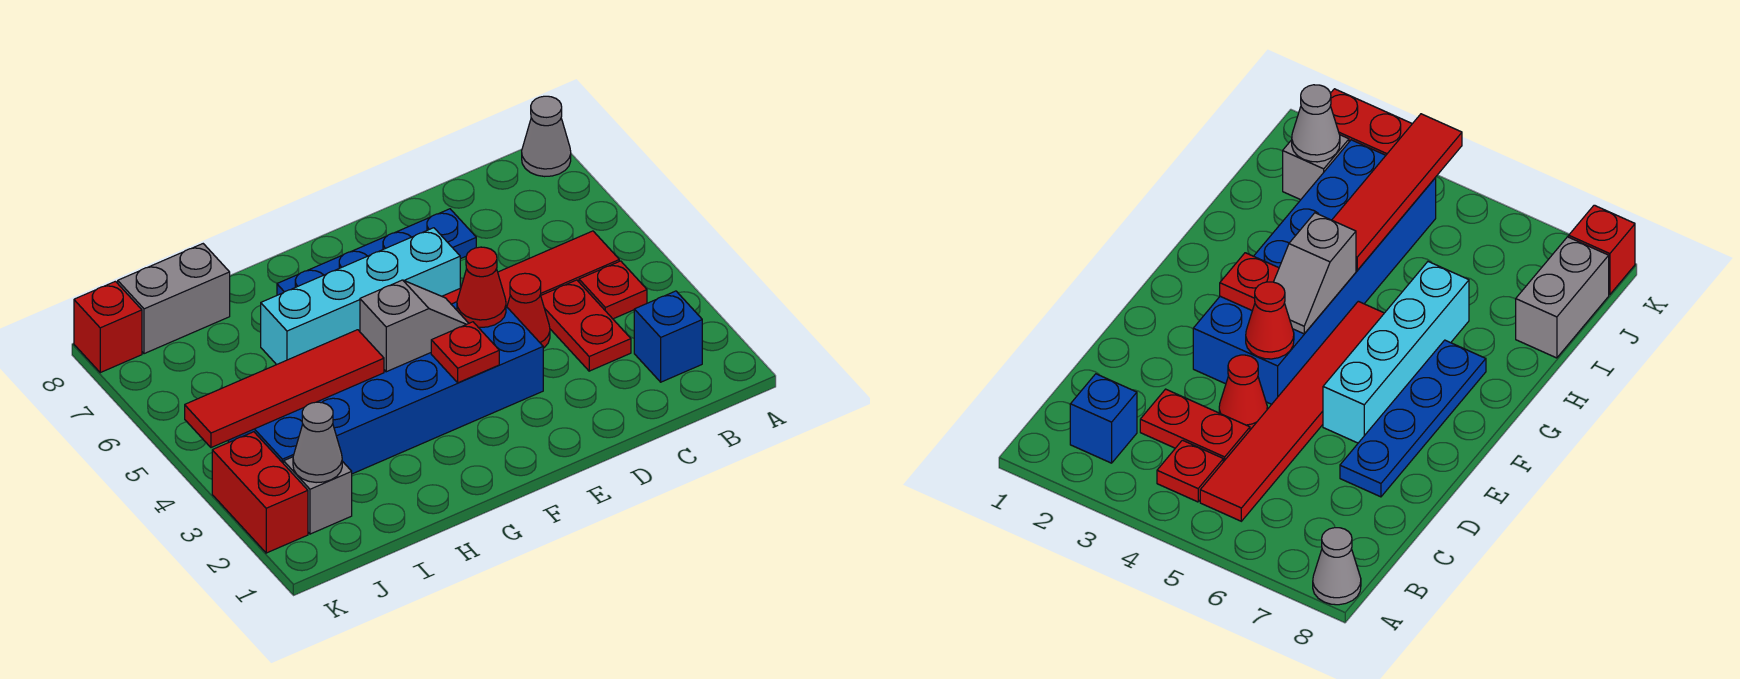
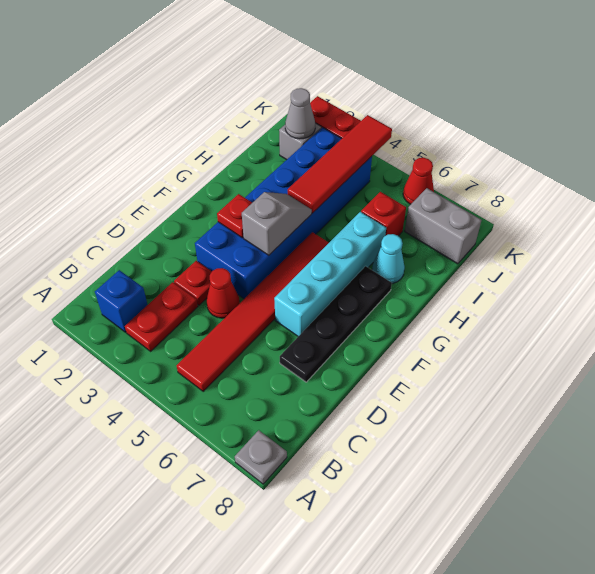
grey cone A8 level 1 -> grey plate A8 level 1
red plate B4 level 1 -> red plate D3 level 1
red plate C3:C4 level 1 -> red plate B3:C3 level 1
blue plate D7:G7 level 1 -> black plate D7:G7 level 1
red cone E4 level 2 -> red cone K6 level 1
grey slope F4:G4 level 2 top G -> grey slope F4:G4 level 2 top F
none -> cyan cone H7 level 1
grey brick I8:J8 level 1 -> grey brick J7:J8 level 1
red brick K8 level 1 -> red brick I6 level 1

